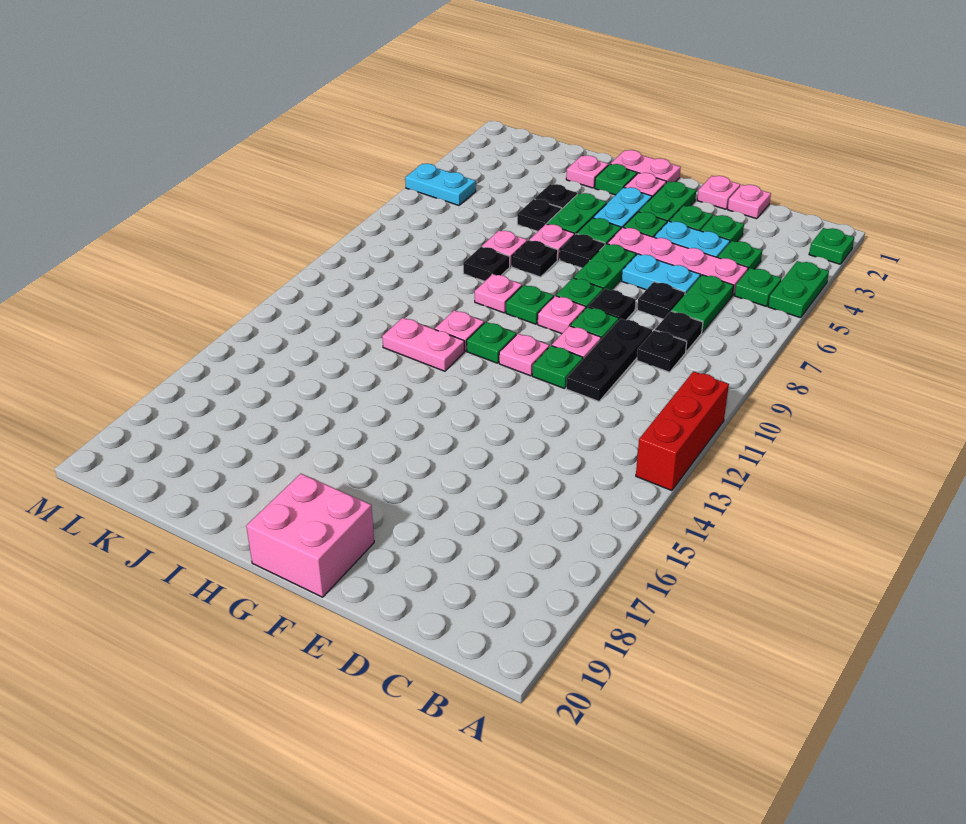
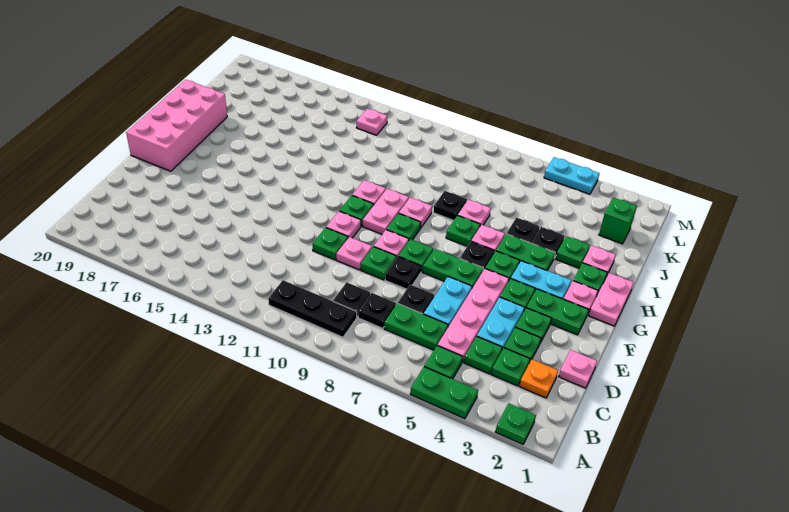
red brick A11:A13 level 1 -> none
none -> orange plate C2 level 1
none -> green plate C3 level 1
black plate D9:D11 level 1 -> black plate B9:B11 level 1
pink plate E1 level 1 -> pink plate L13 level 1
pink brick F19:G20 level 1 -> pink brick F19:I20 level 1
black plate H7 level 1 -> green plate H7 level 1
pink plate H12:I12 level 1 -> pink plate G10:H10 level 1
none -> green plate I3 level 1
none -> green brick K2 level 1
cyan plate L5:M5 level 1 -> cyan plate M4:M5 level 1

